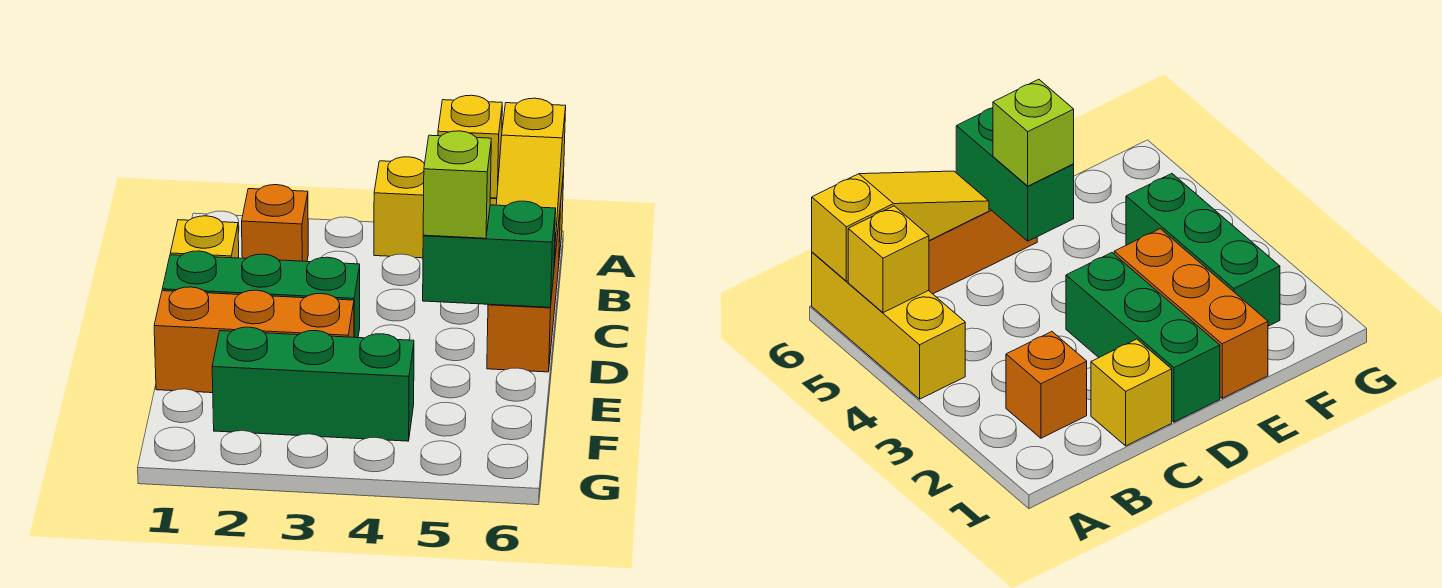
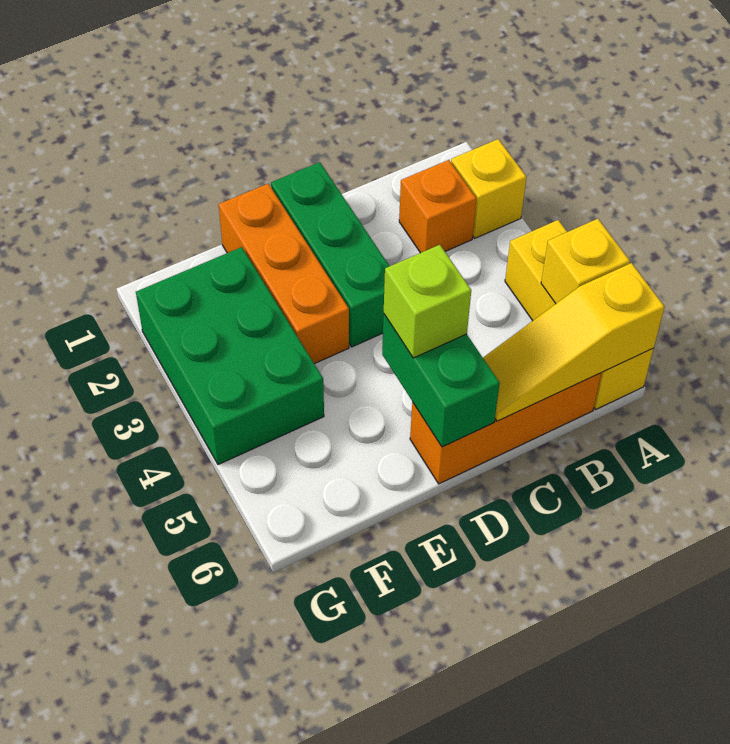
yellow brick C1 level 1 -> yellow brick A2 level 1
green brick F2:F4 level 1 -> green brick F2:G4 level 1

